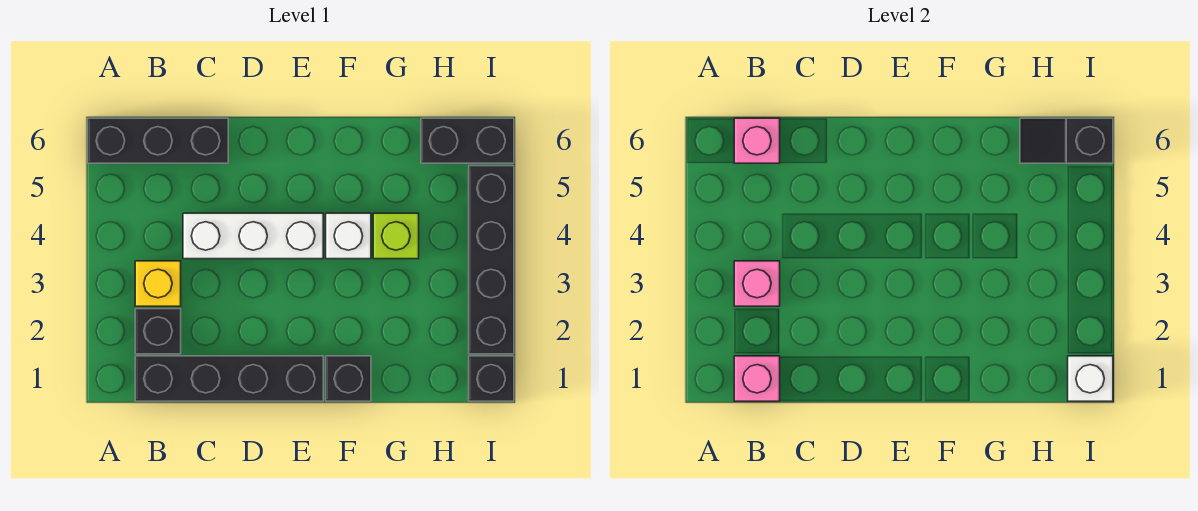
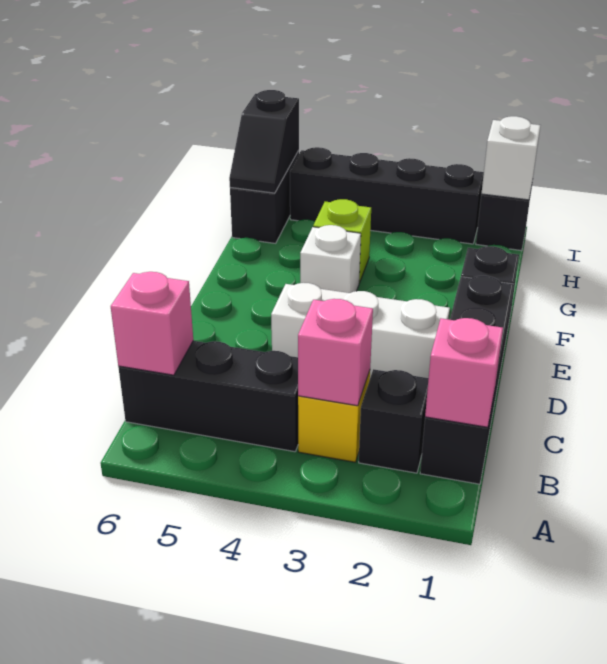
black brick A6:C6 level 1 -> black brick B4:B6 level 1
white brick C4:E4 level 1 -> white brick D2:D4 level 1

